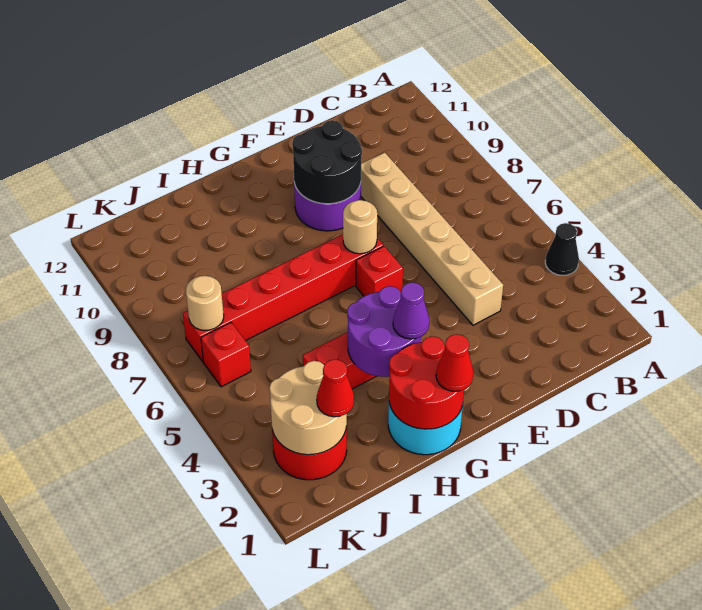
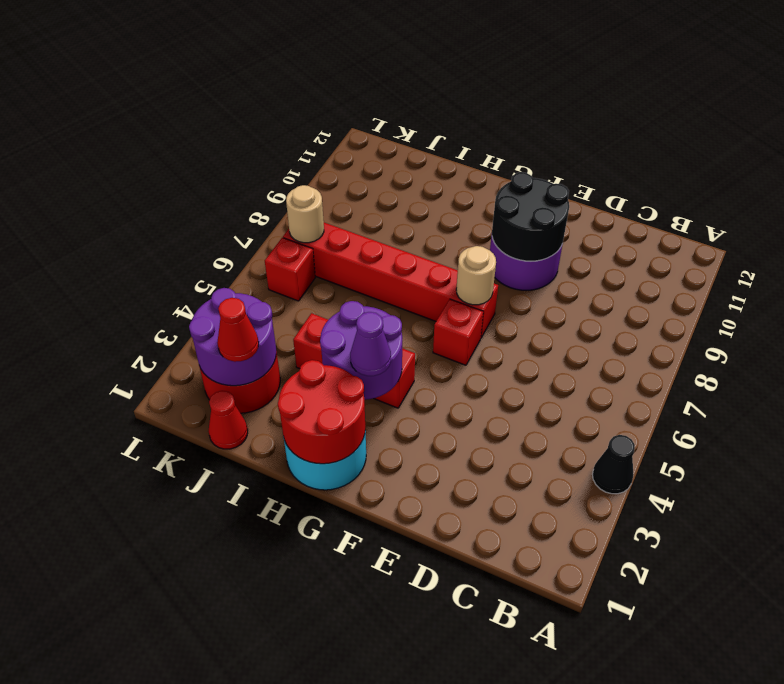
tan brick D4:D9 level 1 -> none
red cone G1 level 3 -> red cone J1 level 1
tan round brick J2:K3 level 2 -> purple round brick J2:K3 level 2

